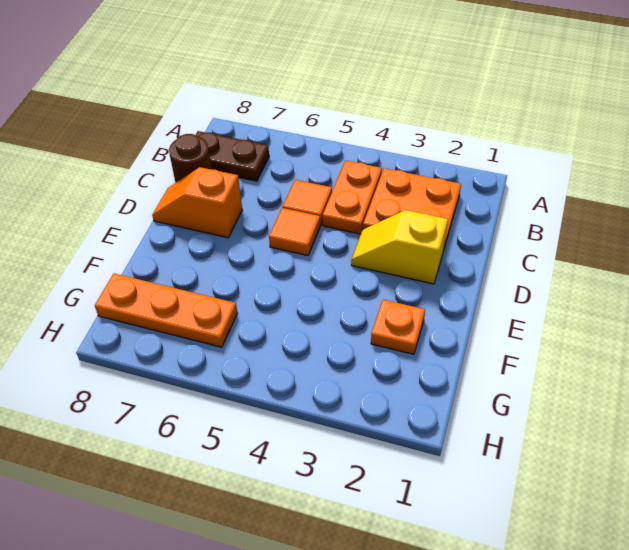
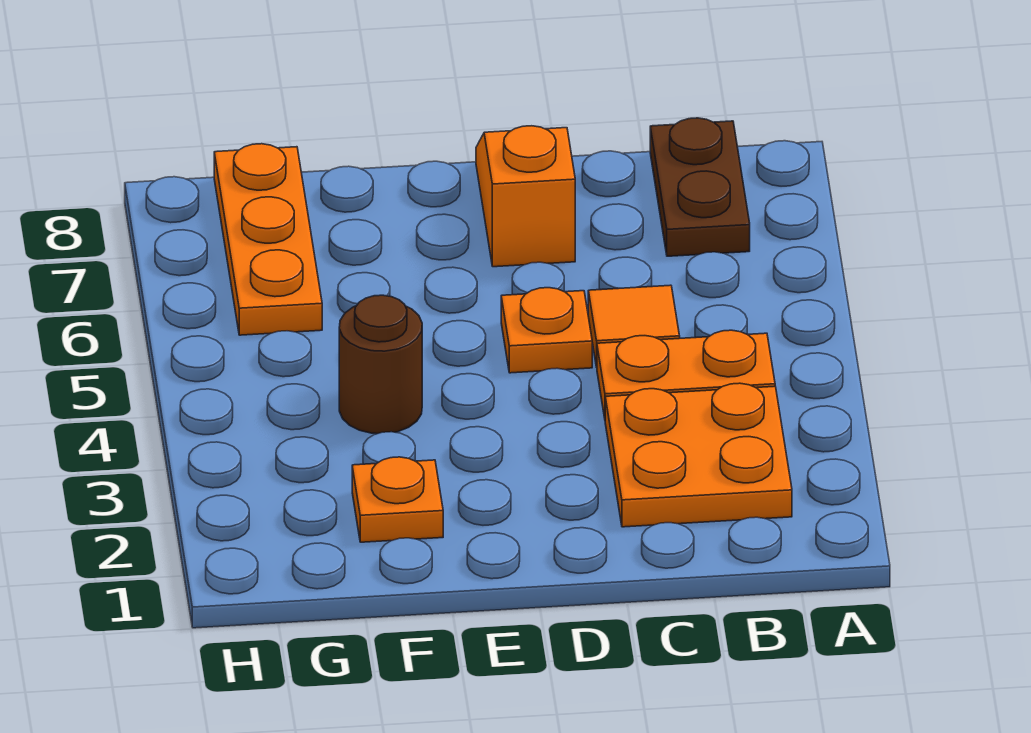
brown round brick C8 level 1 -> brown round brick F4 level 1
yellow slope D2:D3 level 1 top 2 -> none
orange tile D5 level 1 -> orange plate D5 level 1

